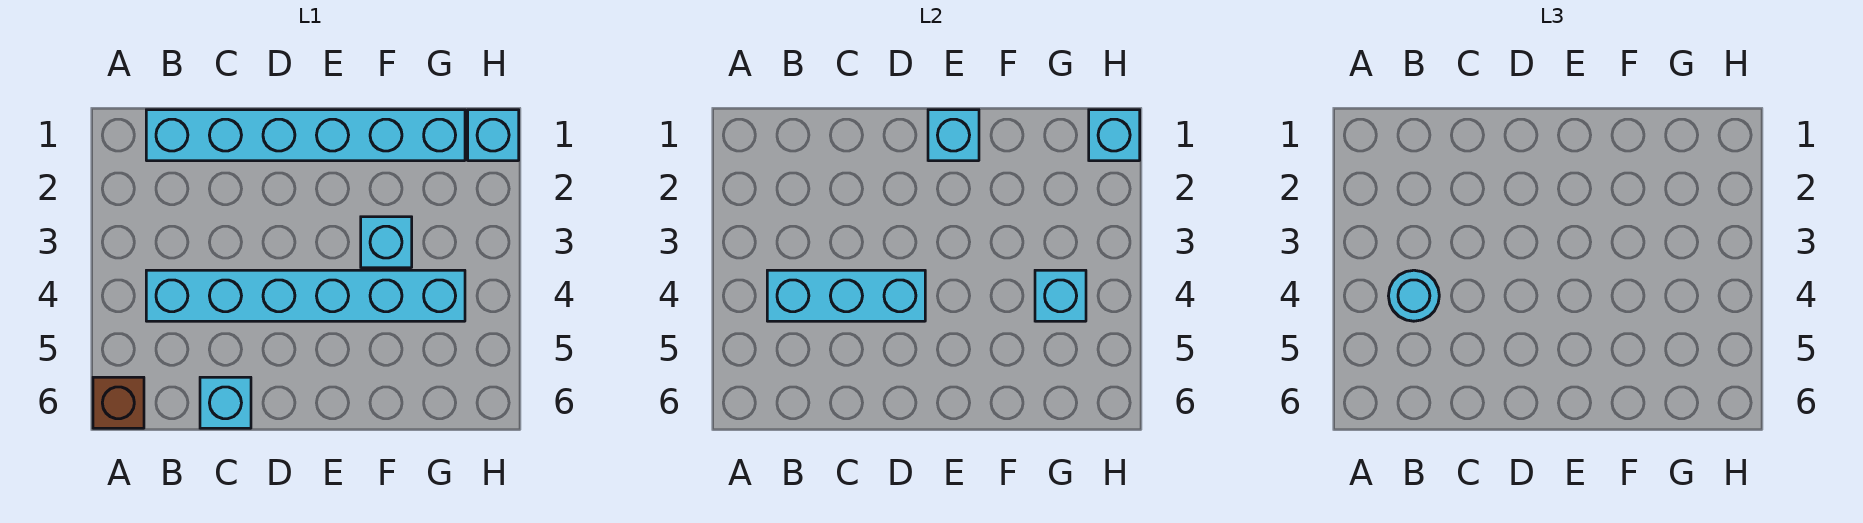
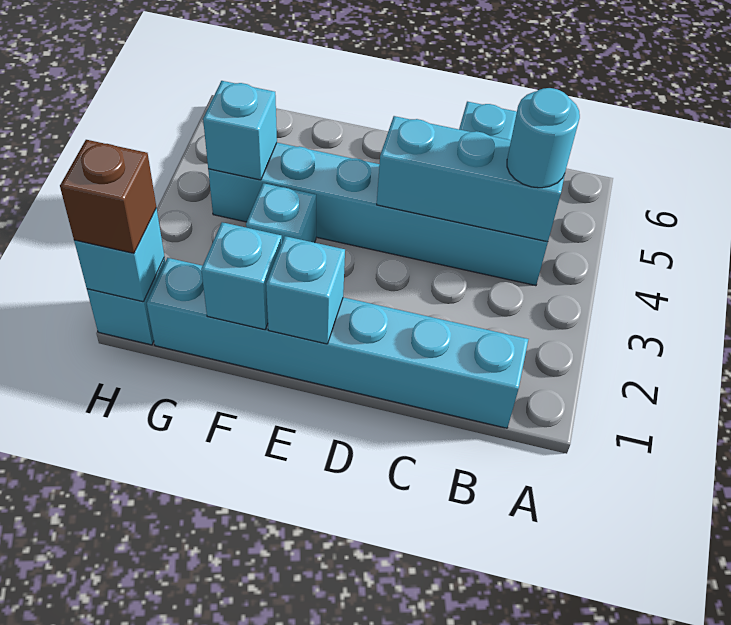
brown brick A6 level 1 -> brown brick H1 level 3
none -> cyan brick F1 level 2

